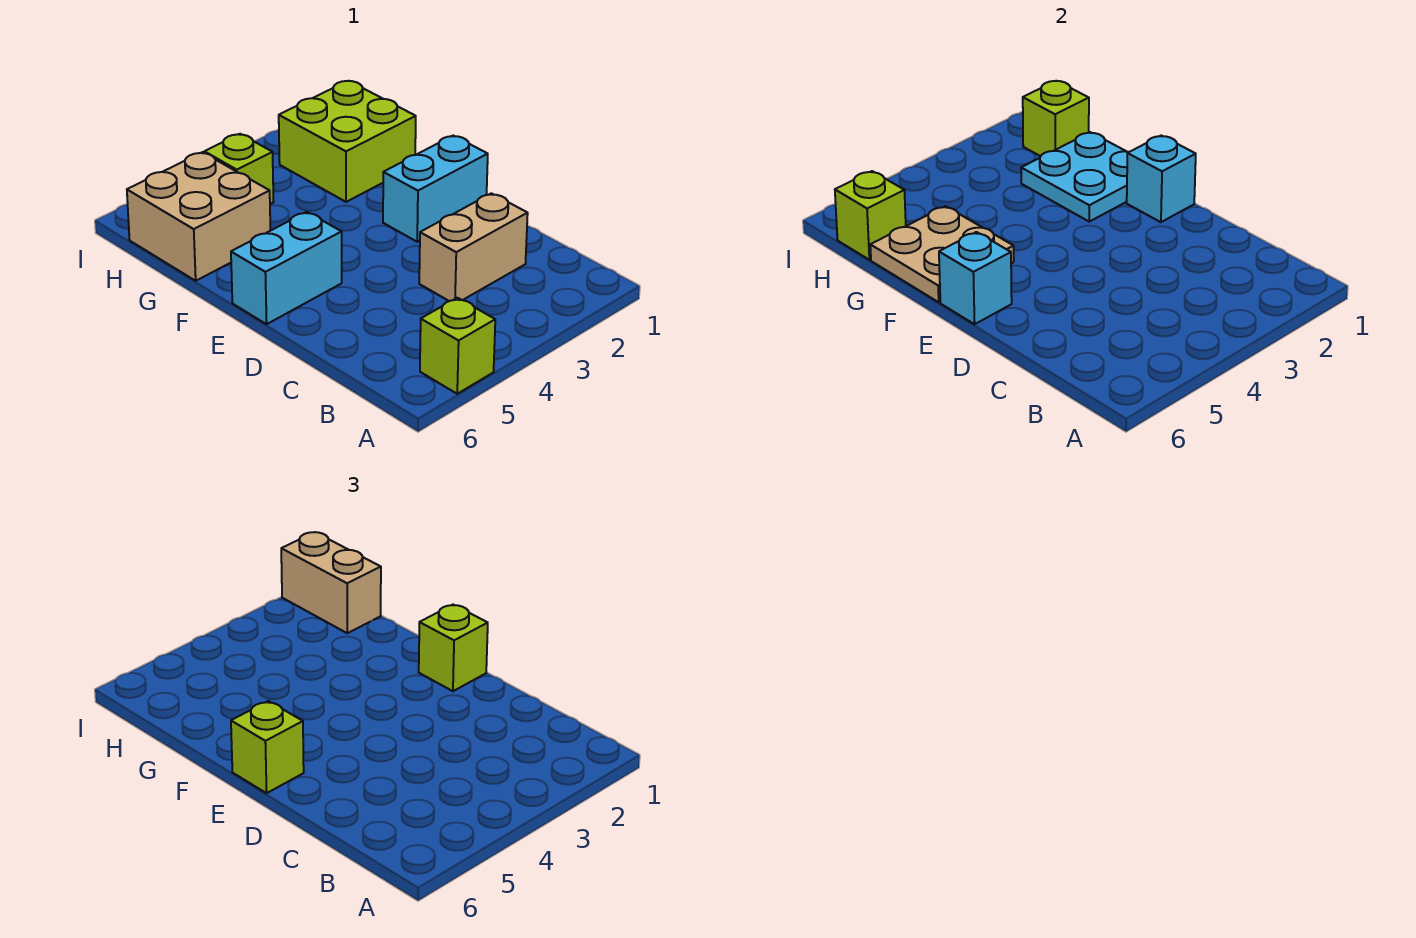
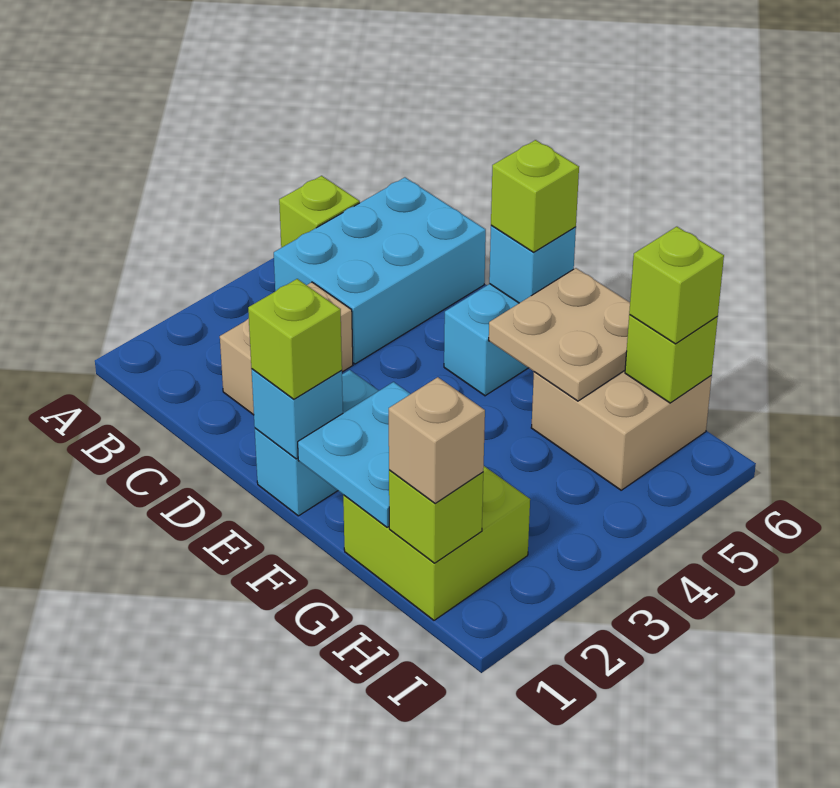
none -> cyan brick B4:C6 level 1
tan brick H1:I1 level 3 -> tan brick H1 level 3
lime brick H4 level 1 -> lime brick H6 level 3

